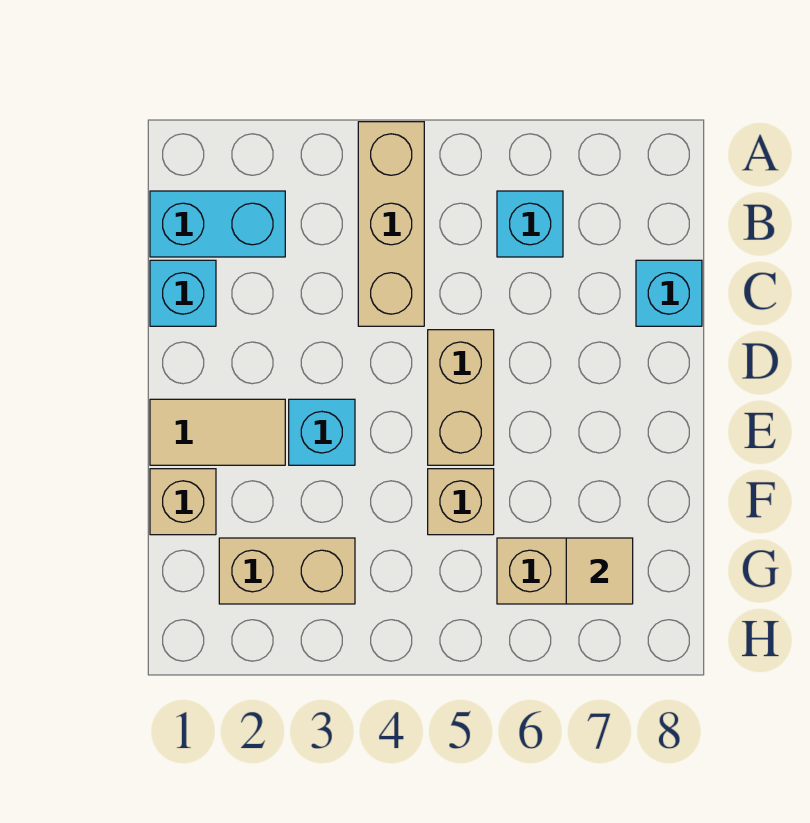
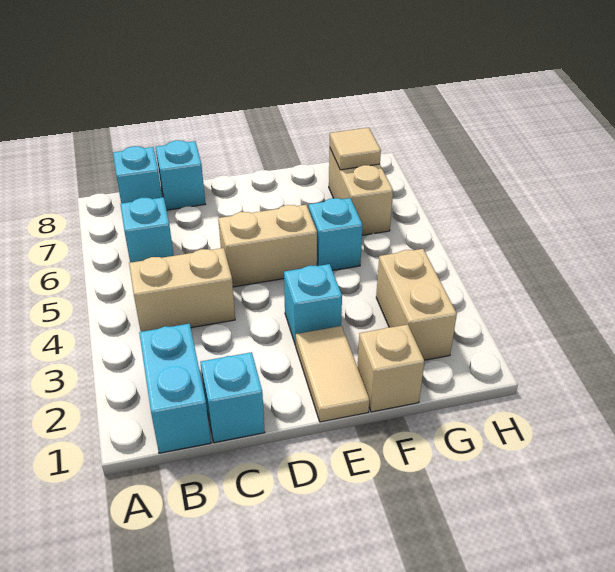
tan brick A4:C4 level 1 -> tan brick B4:C4 level 1
none -> cyan brick B8 level 1
tan brick F5 level 1 -> cyan brick F5 level 1

